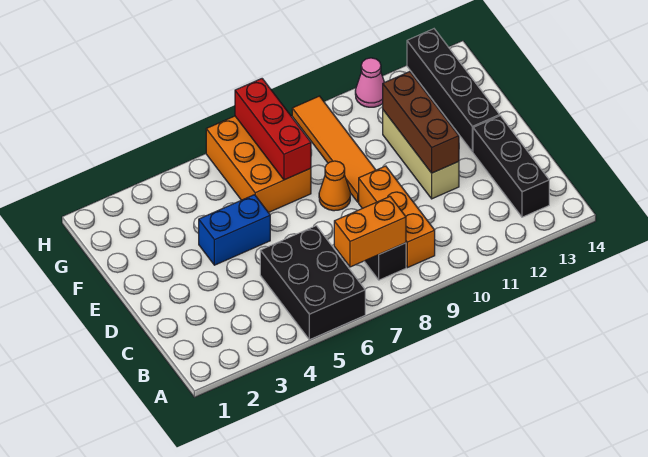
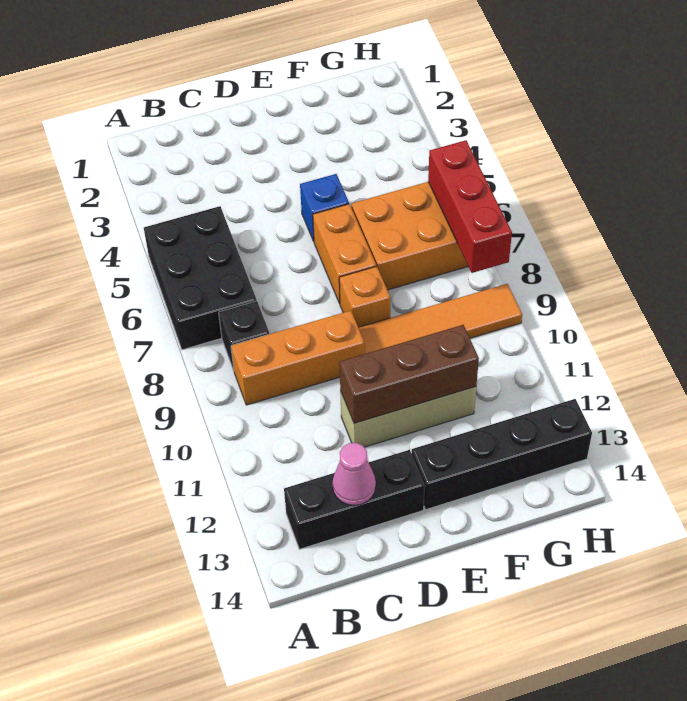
black brick A5:C6 level 1 -> black brick A5:B7 level 1
orange brick B7:B8 level 2 -> orange brick E6:E7 level 1
blue brick E4:E5 level 1 -> blue brick E5 level 1
orange cone E8 level 1 -> orange brick E8 level 1
red brick F7:H7 level 2 -> red brick H6:H8 level 2
pink cone H11 level 1 -> pink cone C13 level 2

